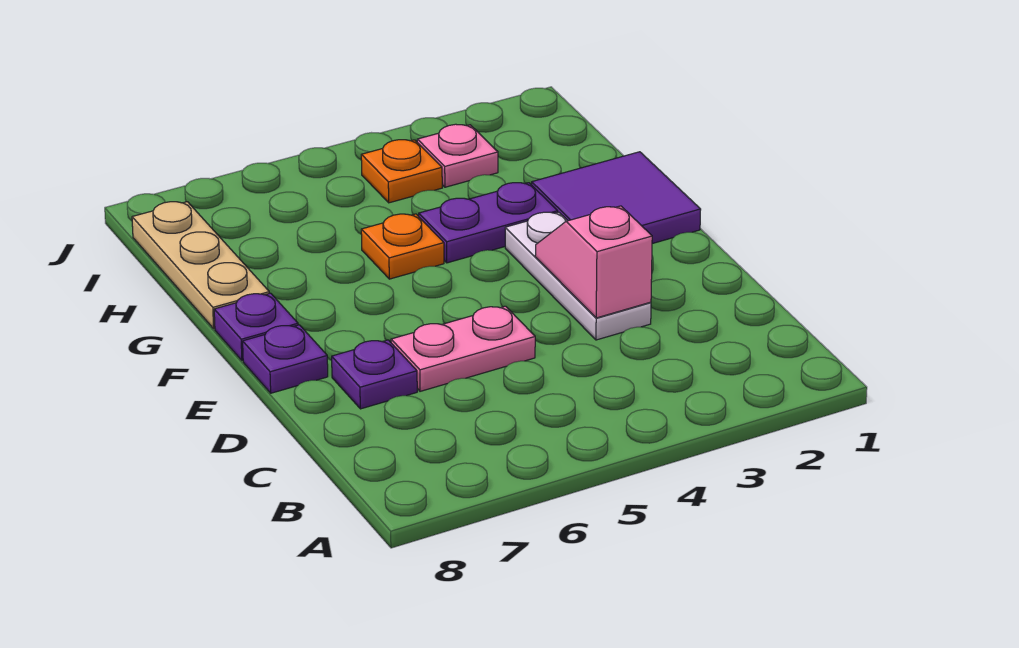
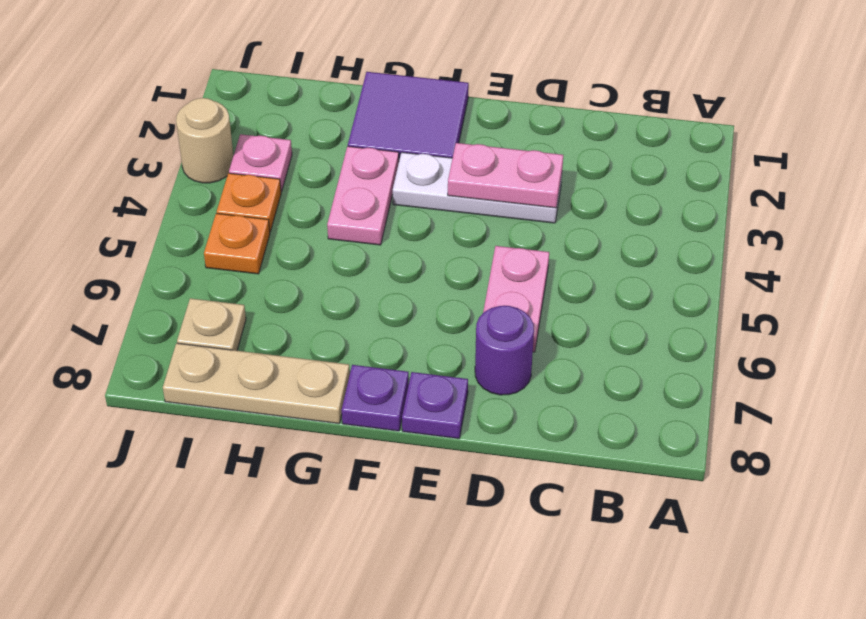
pink slope D3:E3 level 2 top D -> pink plate D3:E3 level 2
purple plate D7 level 1 -> purple round brick D7 level 1
purple plate G3:G4 level 1 -> pink plate G3:G4 level 1
orange plate G5 level 1 -> orange plate I5 level 1
none -> tan plate I7 level 1
none -> tan round brick J3 level 1

